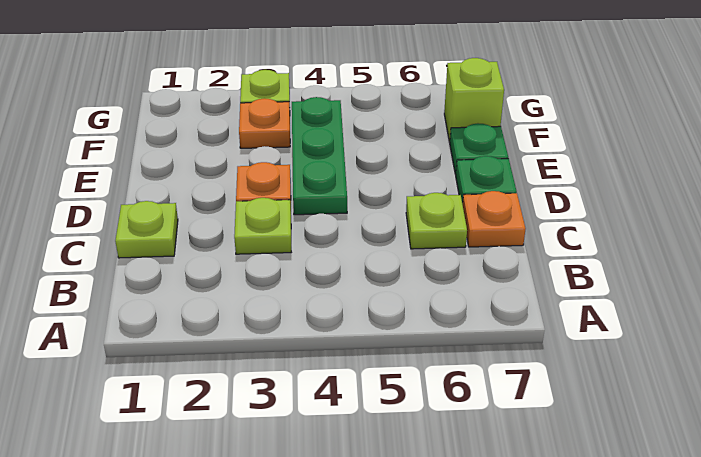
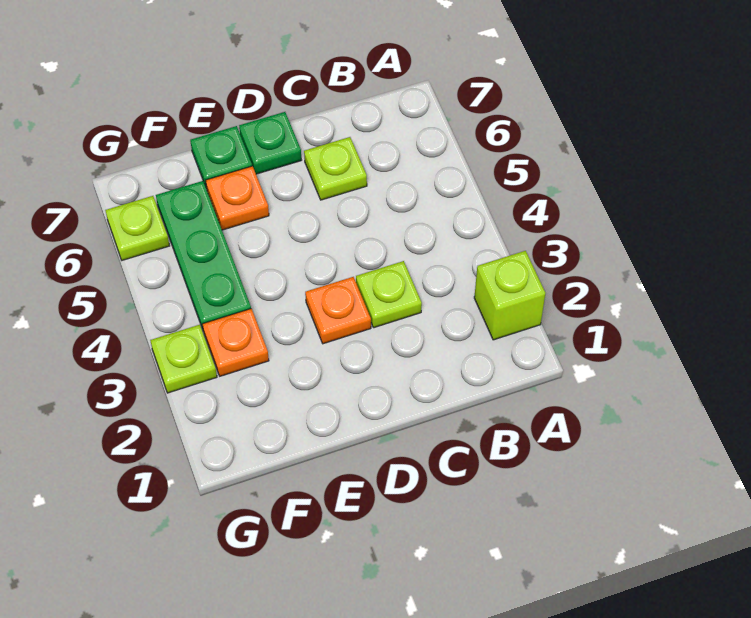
lime plate C1 level 1 -> lime plate G6 level 1
orange plate C7 level 1 -> orange plate E6 level 1
green plate D4:F4 level 1 -> green plate F4:F6 level 1
lime brick F7 level 1 -> lime brick A2 level 1

